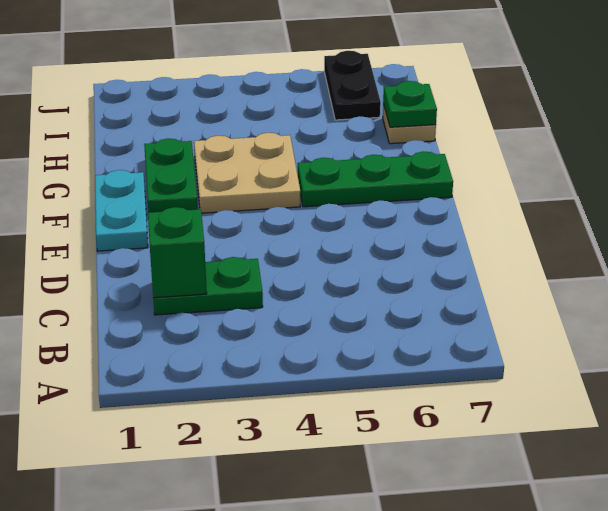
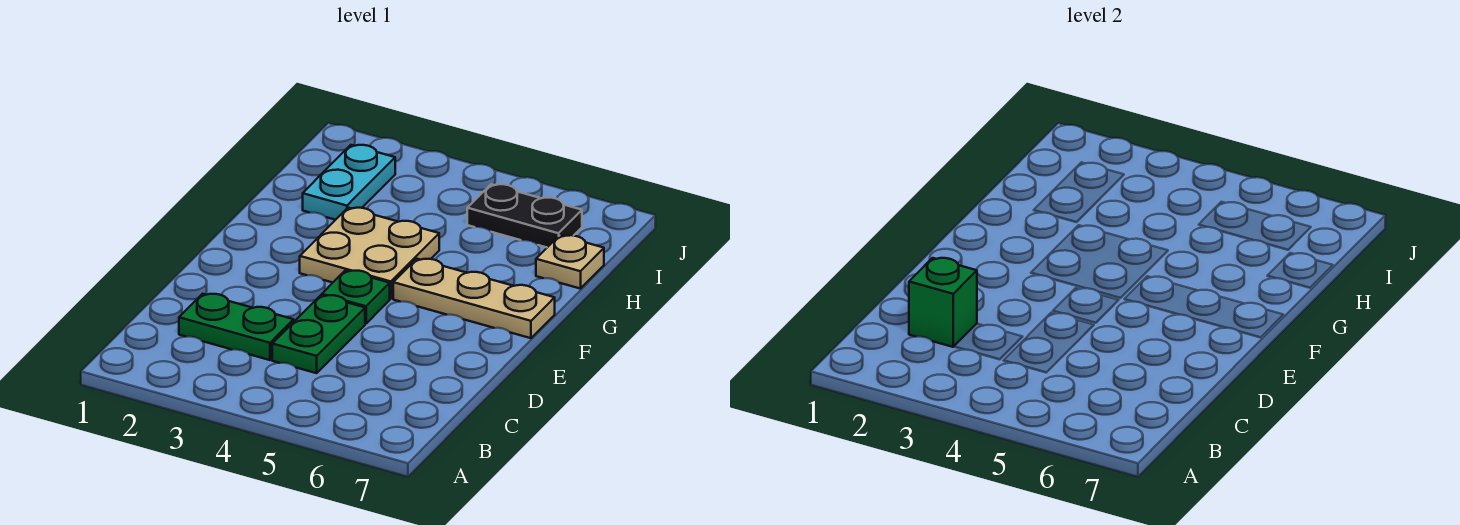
cyan plate E1:F1 level 1 -> cyan plate H2:I2 level 1
green plate F2:G2 level 1 -> green plate C4:D4 level 1
green plate F5:F7 level 1 -> tan plate F5:F7 level 1
green plate H7 level 2 -> green plate E4 level 1
black plate I6:J6 level 1 -> black plate I5:I6 level 1

